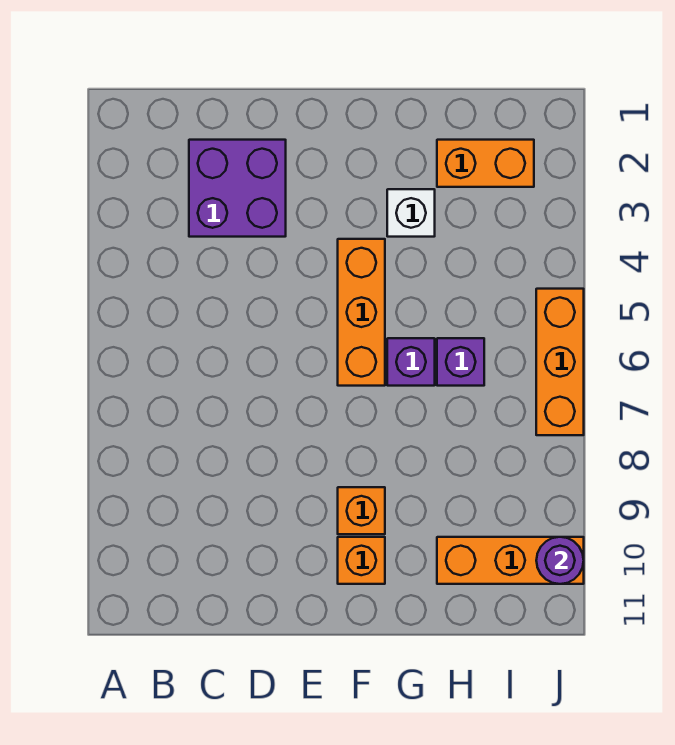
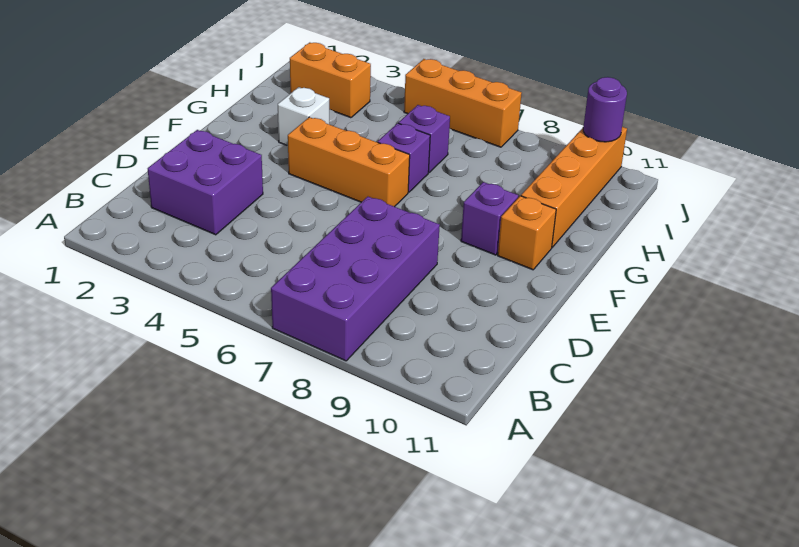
none -> purple brick A7:D8 level 1
orange brick F9 level 1 -> purple brick F9 level 1
orange brick H2:I2 level 1 -> orange brick I2:I3 level 1
orange brick H10:J10 level 1 -> orange brick G10:J10 level 1

